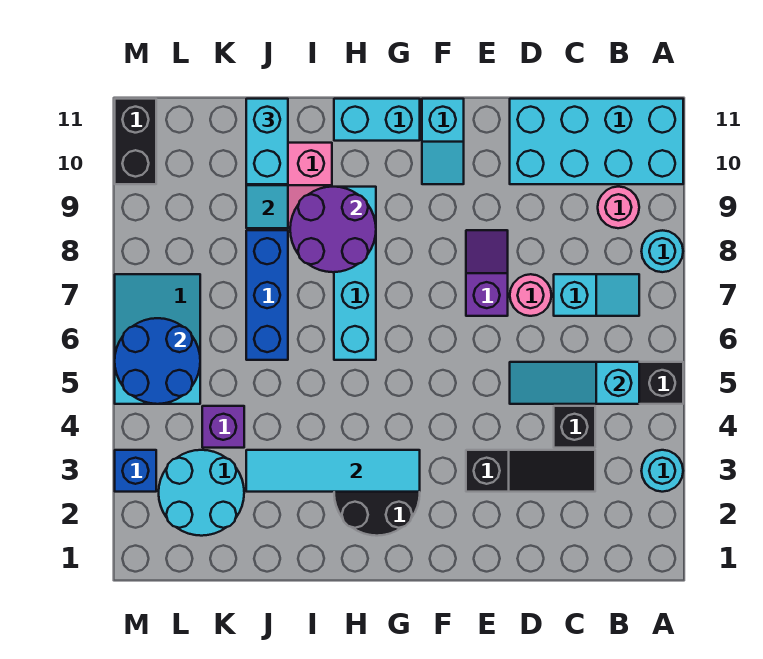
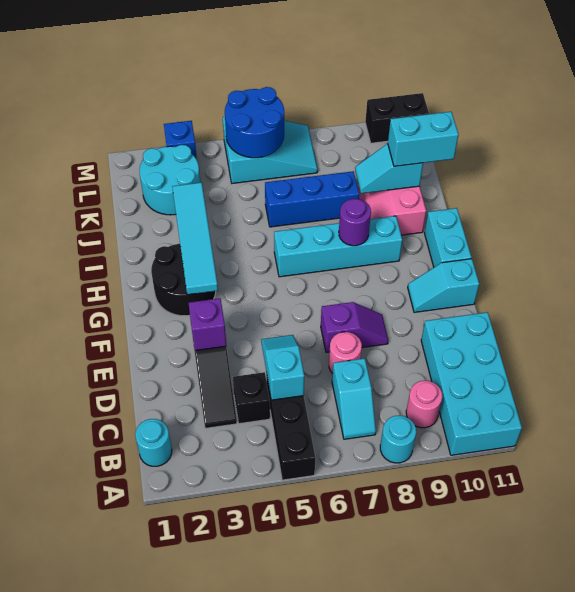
cyan round brick A3 level 1 -> cyan round brick B1 level 1
cyan slope B5:D5 level 2 top B -> cyan slope C5:D5 level 2 top C
purple round brick H8:I9 level 2 -> purple round brick H8 level 2
purple brick K4 level 1 -> purple brick E3 level 2

